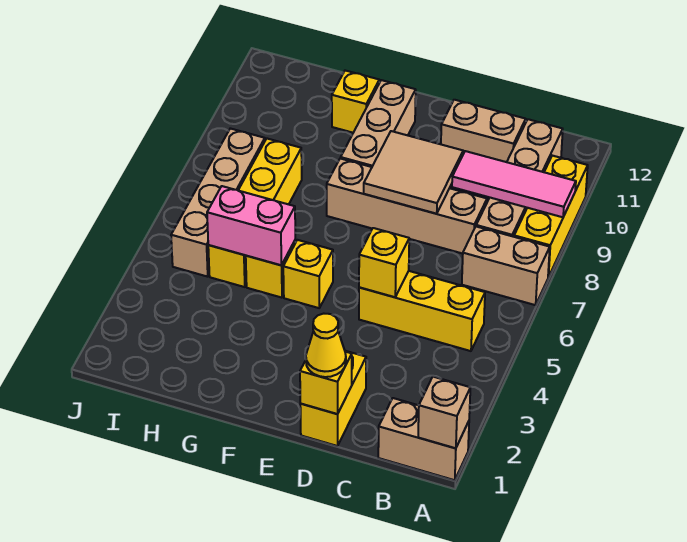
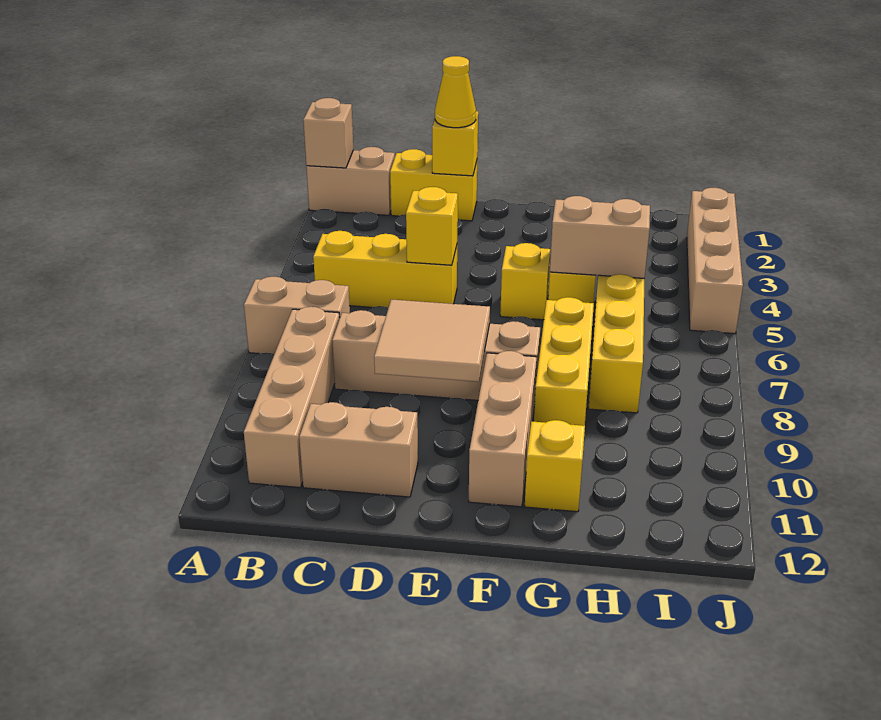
yellow brick A8:A10 level 1 -> yellow brick G7:G9 level 1
pink tile A9:C9 level 2 -> none
yellow brick D1:D2 level 1 -> yellow brick C1:D1 level 1
pink brick G5:H5 level 2 -> tan brick G5:H5 level 2
tan brick I5:I8 level 1 -> tan brick J2:J5 level 1

